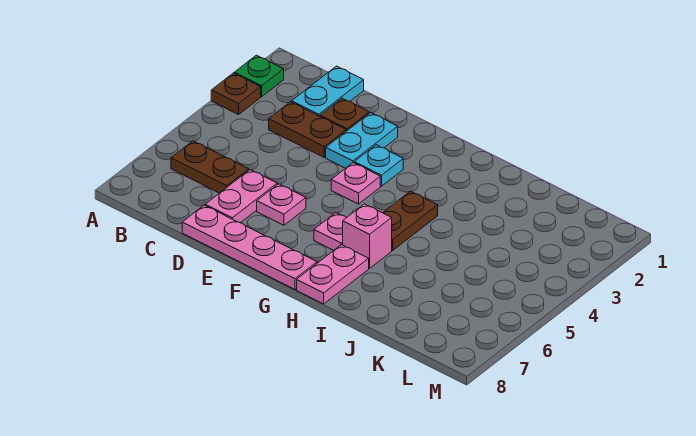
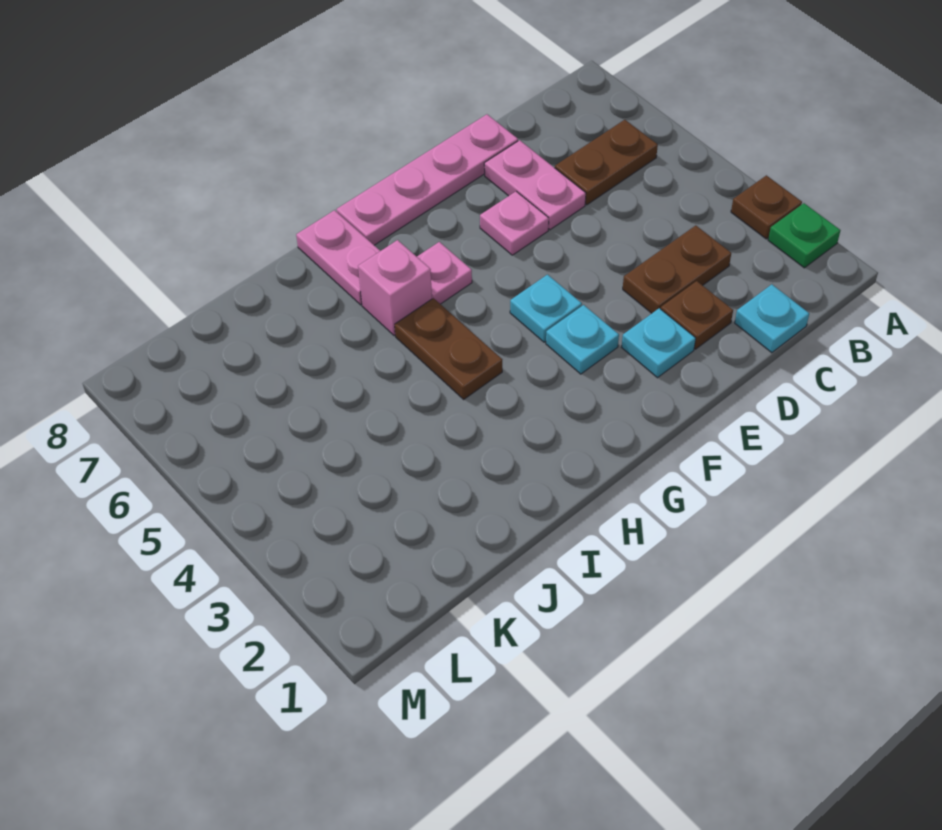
cyan plate C1:C2 level 1 -> cyan plate C1 level 1
cyan plate E2:E3 level 1 -> cyan plate E2 level 1
pink plate F4 level 1 -> cyan plate F4 level 1

